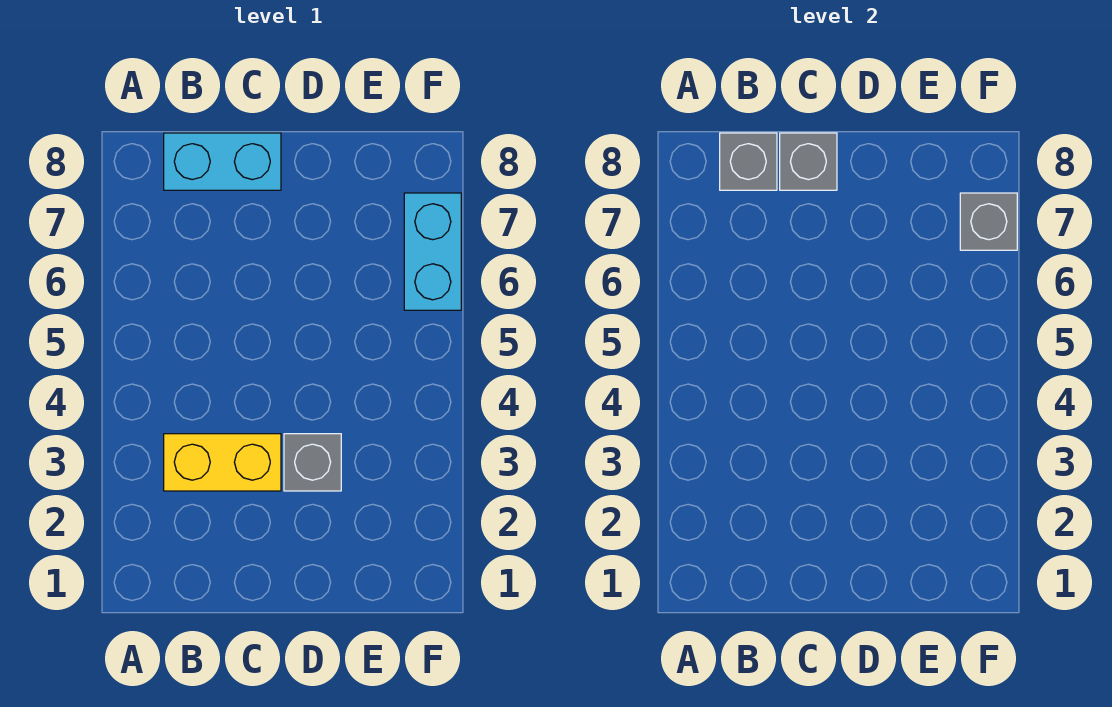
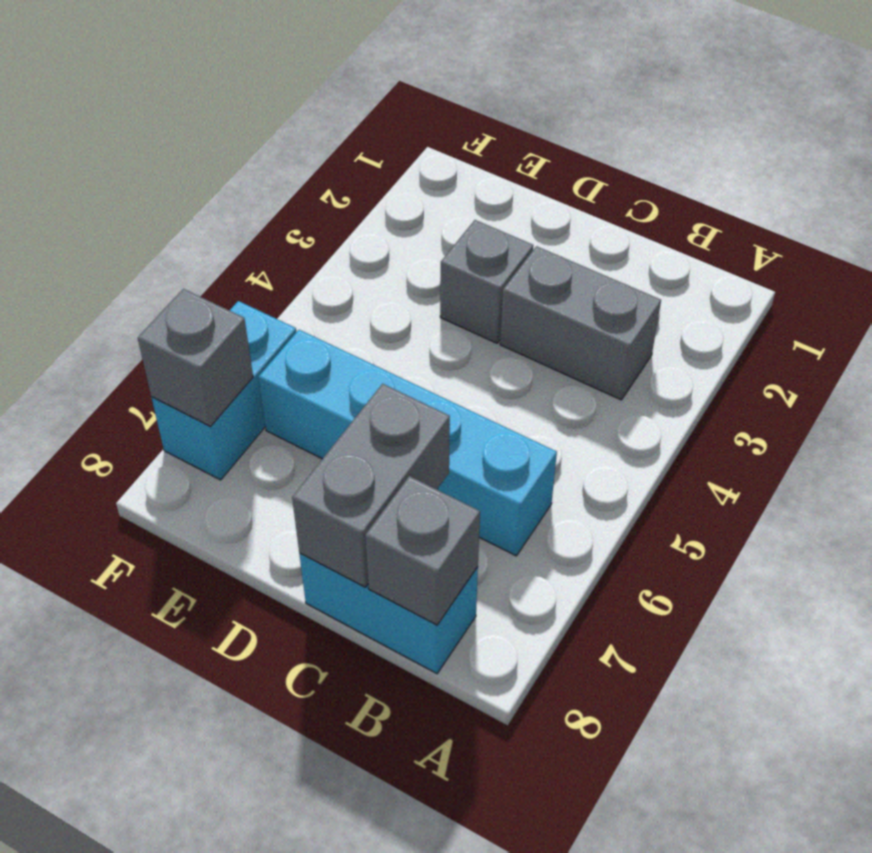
yellow brick B3:C3 level 1 -> grey brick B3:C3 level 1
none -> cyan brick B6:E6 level 1
grey brick C8 level 2 -> grey brick C7:C8 level 2

